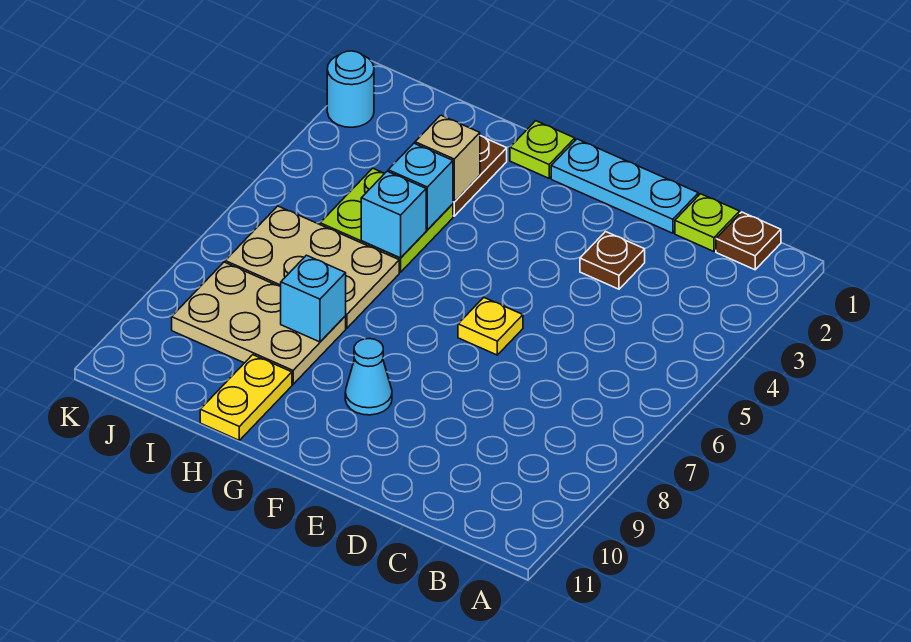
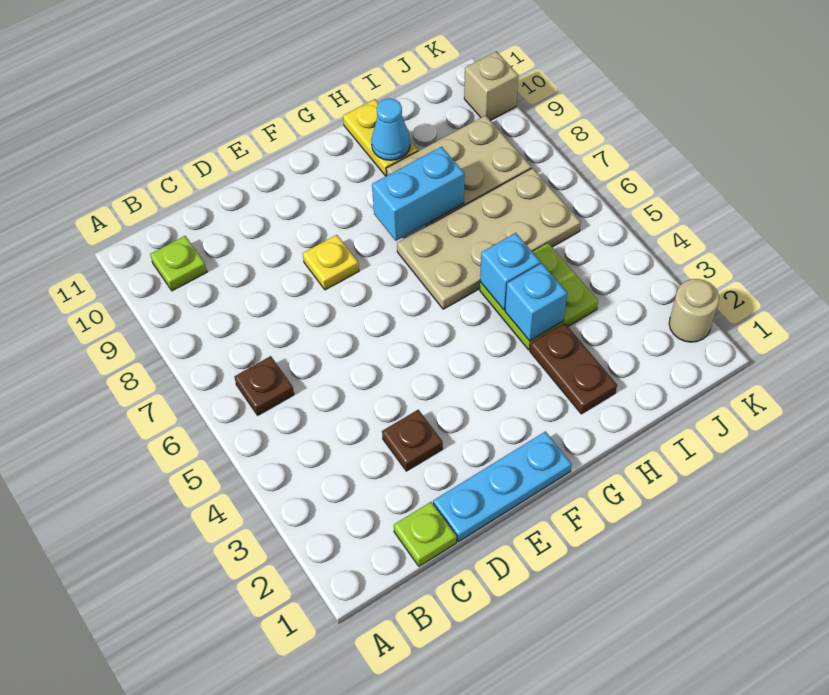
brown plate B1 level 1 -> brown plate B6 level 1
yellow plate E6 level 1 -> yellow plate E8 level 1
cyan cone F9 level 1 -> cyan cone H10 level 2
lime plate G1 level 1 -> lime plate B10 level 1
tan brick H3 level 2 -> tan brick K10 level 1
tan plate H6:J7 level 1 -> tan plate G6:J7 level 1
cyan brick H8 level 2 -> cyan brick G8:H8 level 2
cyan round brick K2 level 1 -> tan round brick K2 level 1

